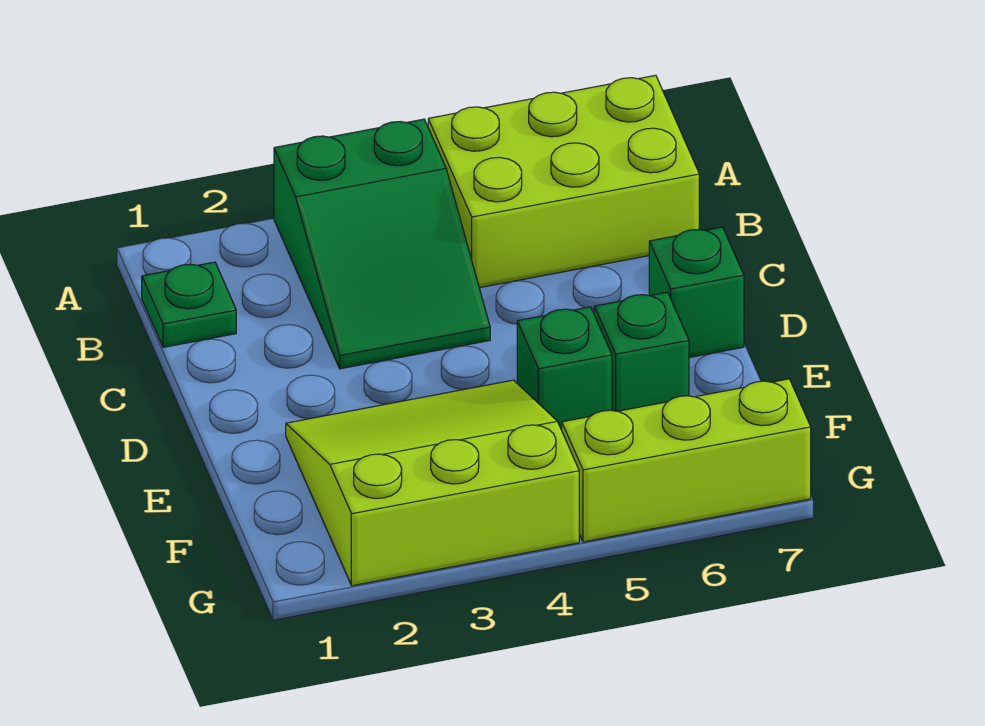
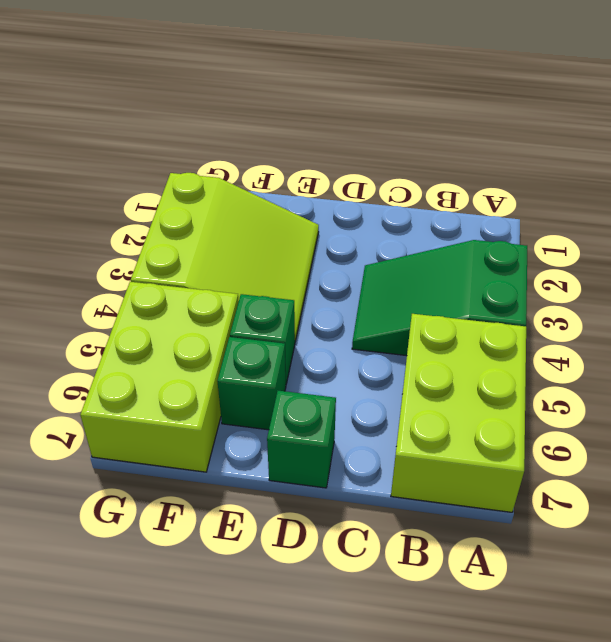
green plate B1 level 1 -> none
lime brick G5:G7 level 1 -> lime brick F5:G7 level 1

